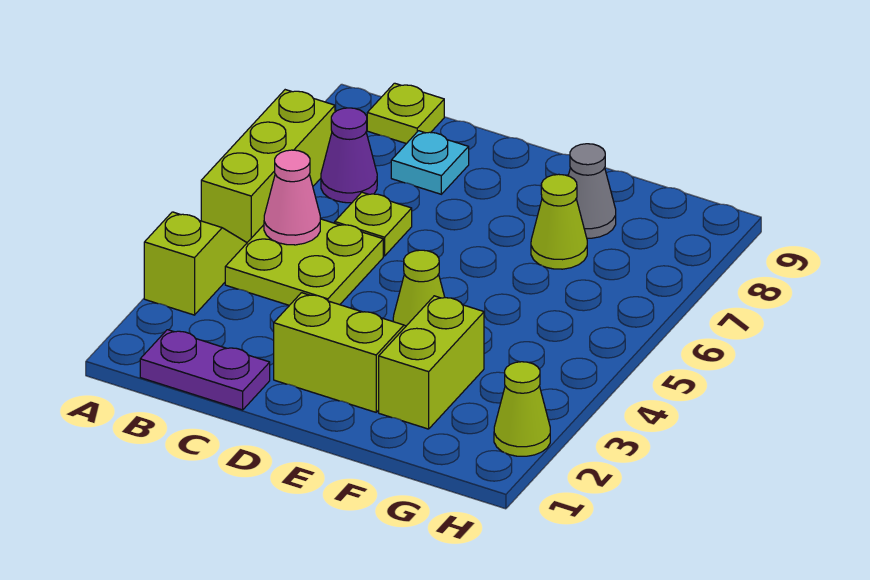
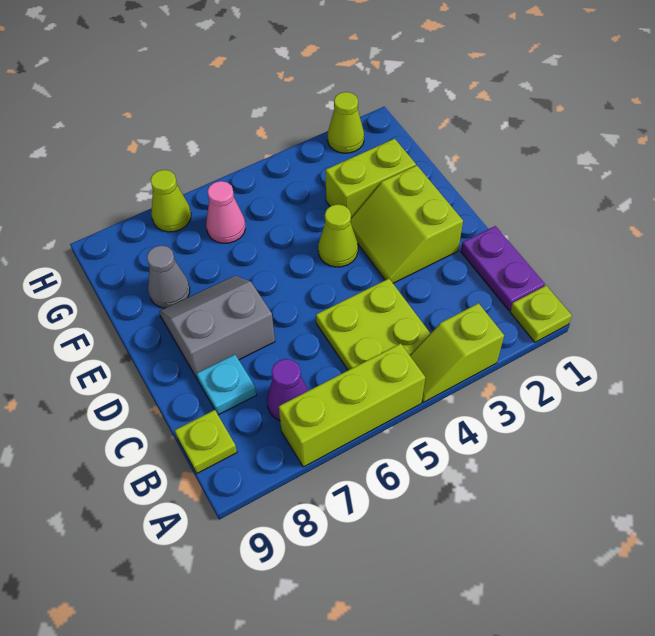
pink cone B5 level 2 -> pink cone G6 level 1
lime plate C6 level 1 -> lime plate A1 level 1
none -> grey slope D7:E8 level 1 top D
lime cone F7 level 1 -> lime cone H7 level 1

